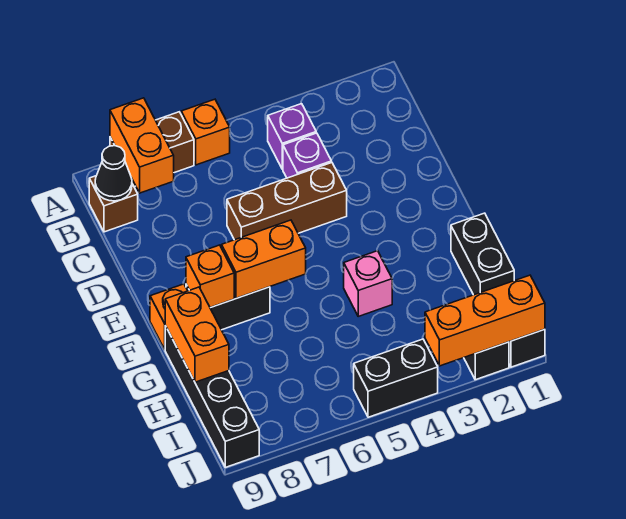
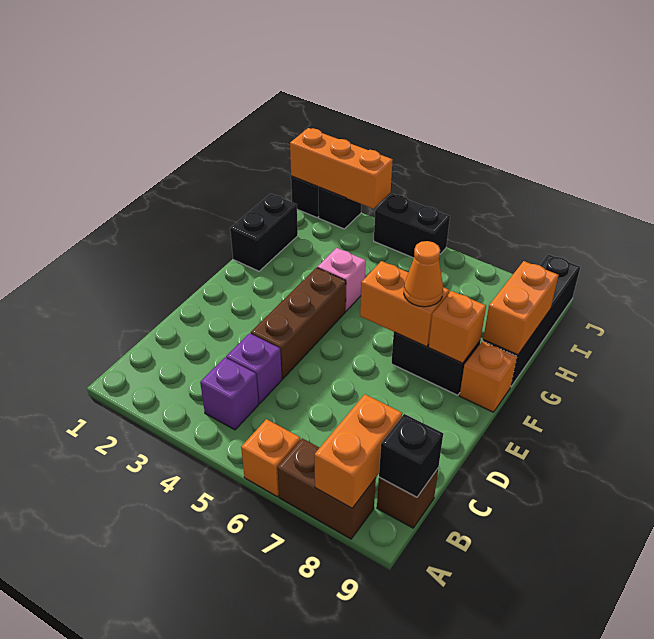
black cone B9 level 2 -> black brick B9 level 2
brown brick D4:D6 level 1 -> brown brick D4:F4 level 1
none -> orange cone F7 level 3

